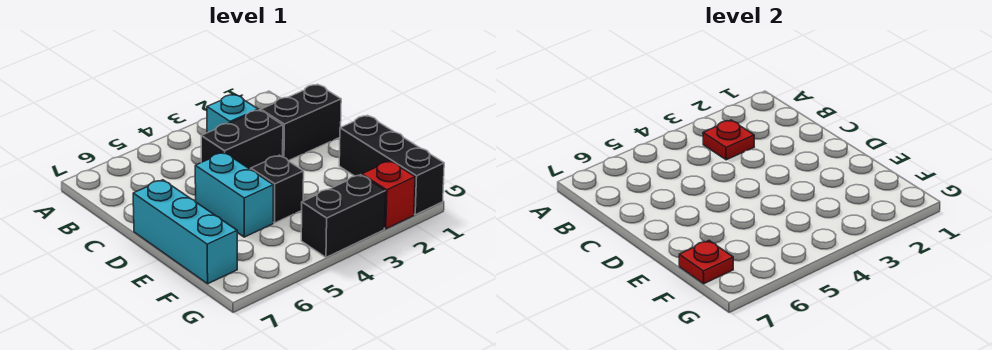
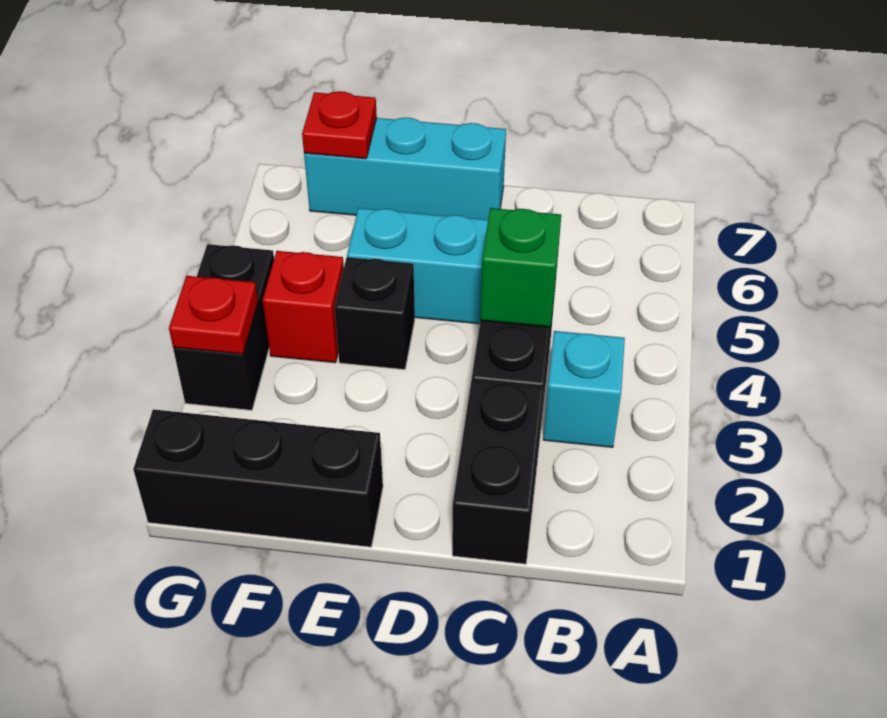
red plate B3 level 2 -> red plate G3 level 2
none -> green brick C4 level 2
red brick G2 level 1 -> red brick F4 level 1

